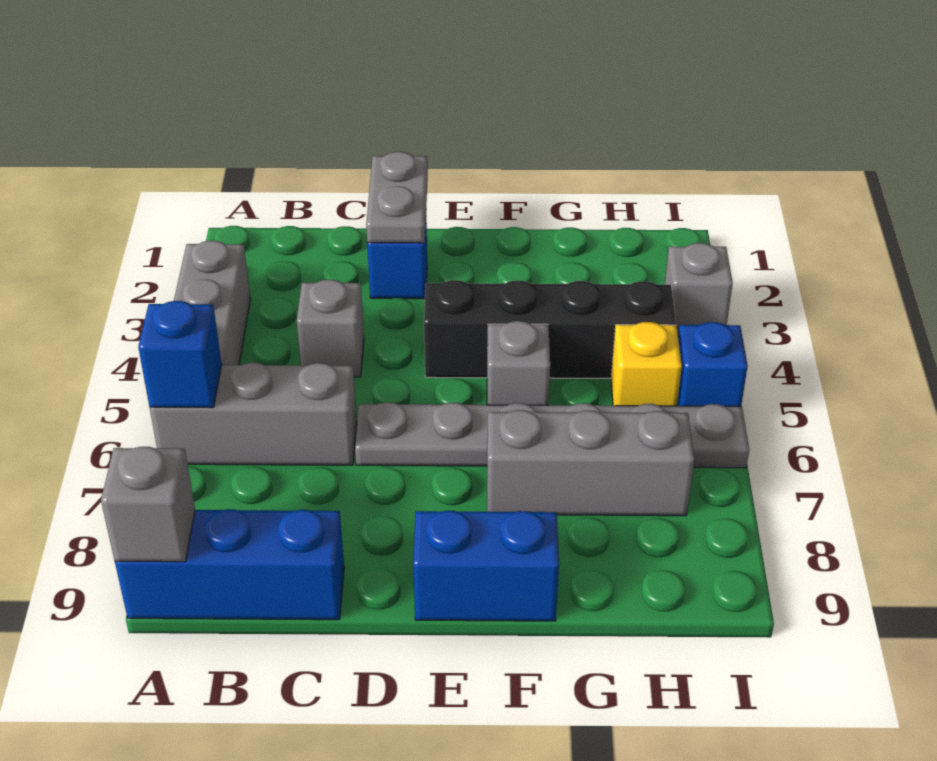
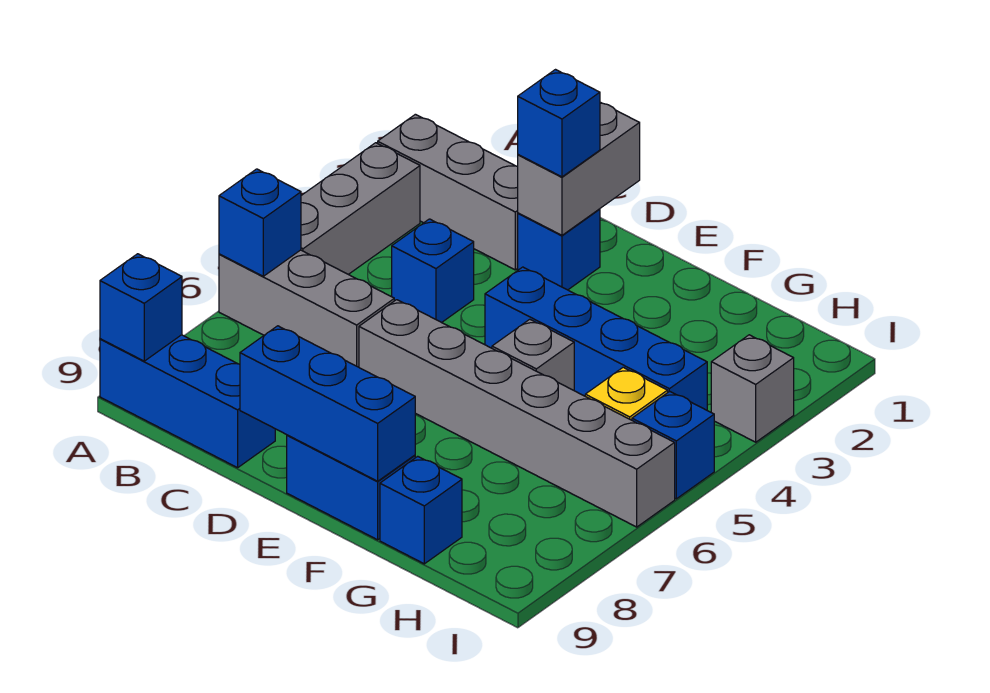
grey brick A9 level 2 -> blue brick A9 level 2
grey brick C4 level 1 -> blue brick C4 level 1
grey plate D1:D2 level 2 -> grey brick D1:D2 level 2
none -> blue brick D2 level 3
grey plate D6:I6 level 1 -> grey brick D6:I6 level 1
none -> blue brick D9:F9 level 2
black brick E4:H4 level 1 -> blue brick E4:H4 level 1
grey brick F7:H7 level 1 -> grey brick A2:C2 level 1
none -> blue brick G9 level 1

